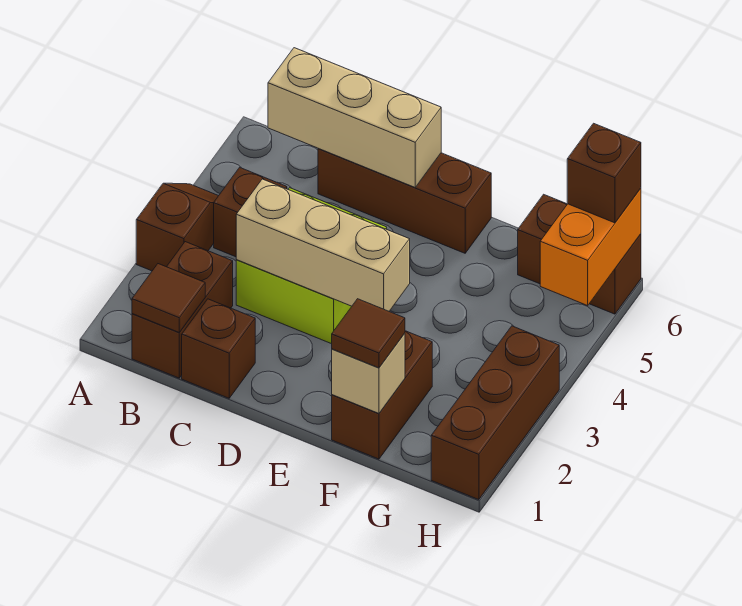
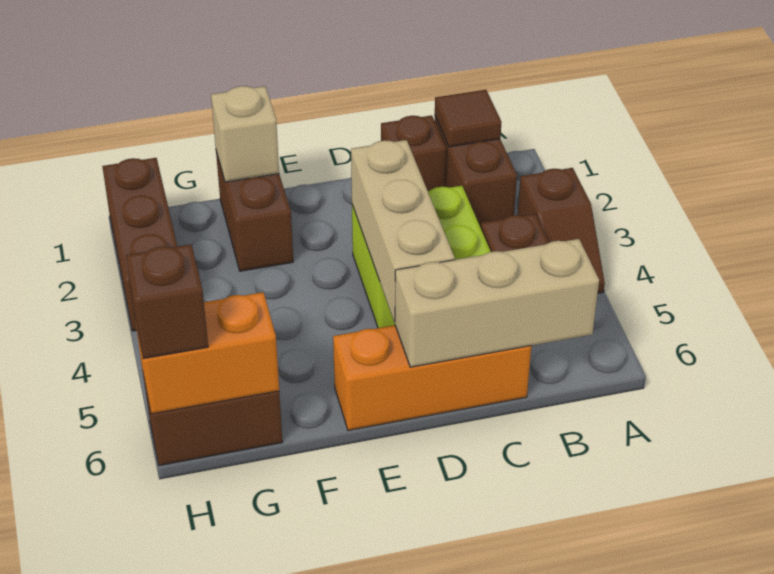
tan brick C3:E3 level 2 -> tan brick D3:D5 level 2
brown brick C6:E6 level 1 -> orange brick C6:E6 level 1
brown tile F1 level 3 -> none
orange brick H5:H6 level 2 -> orange brick G6:H6 level 2

